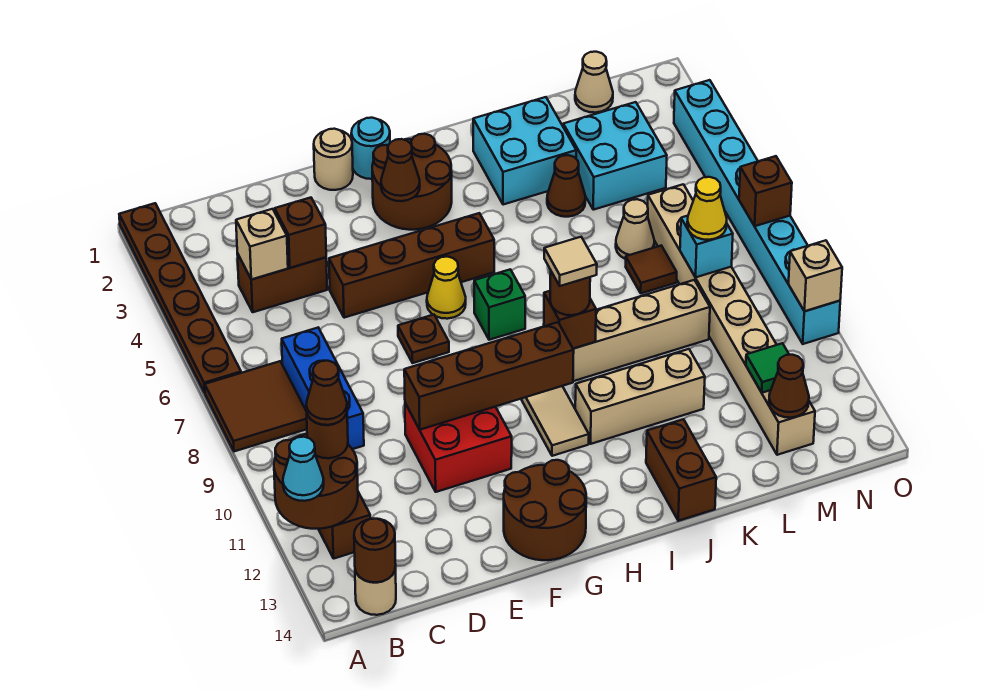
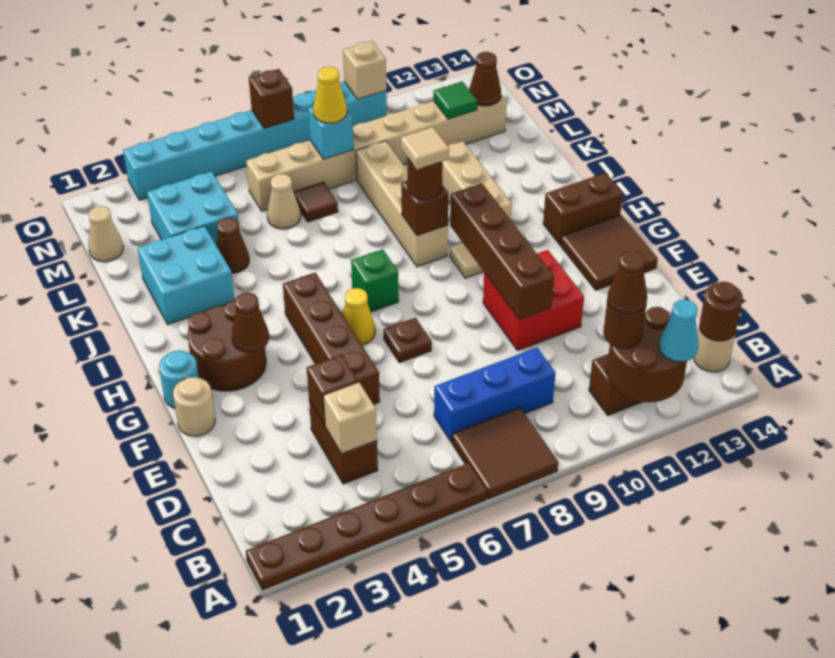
brown round brick F13:G14 level 1 -> brown tile F13:G14 level 1
brown brick J13:J14 level 1 -> brown brick H13:H14 level 1

